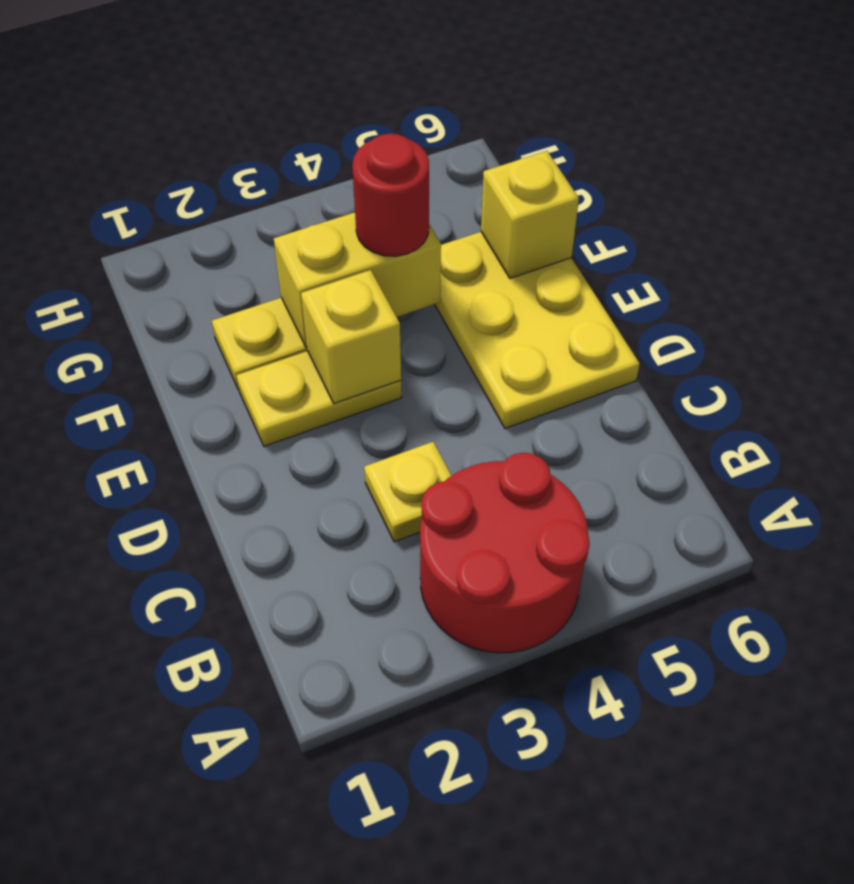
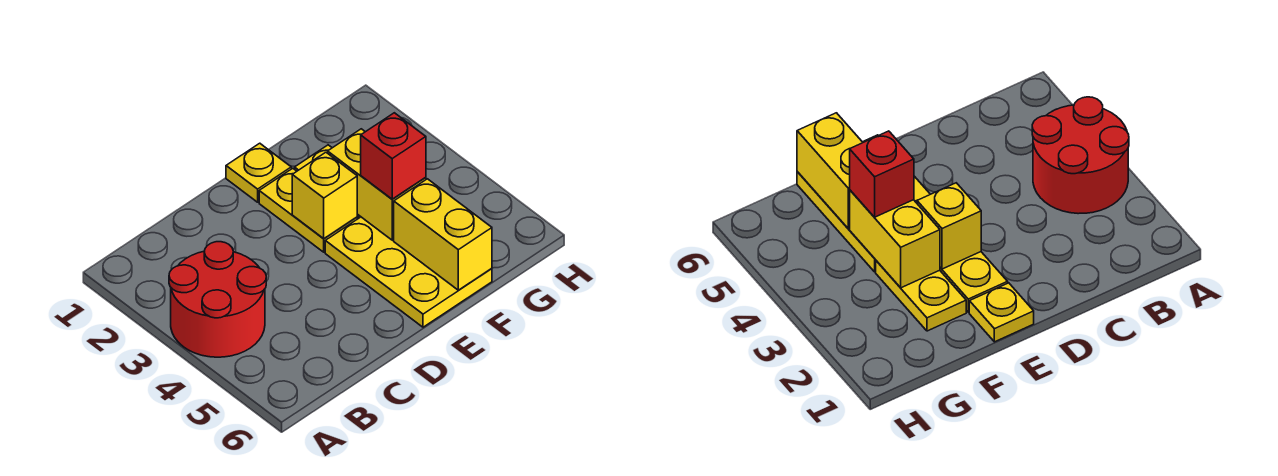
yellow plate C3 level 1 -> yellow plate E1 level 1
yellow plate D5:F6 level 1 -> yellow plate E4:F6 level 1
red round brick F4 level 3 -> red brick F4 level 3
yellow brick F6 level 2 -> yellow brick F5:F6 level 2

